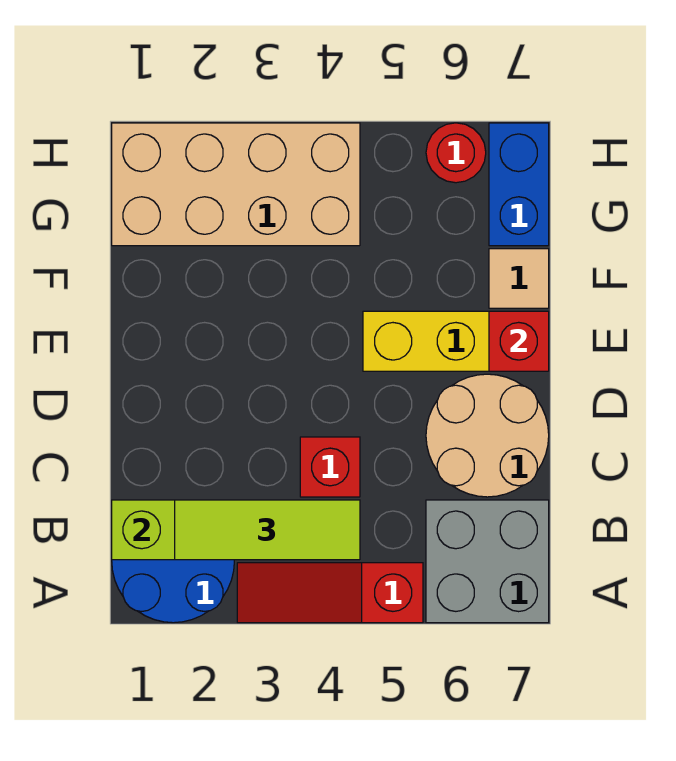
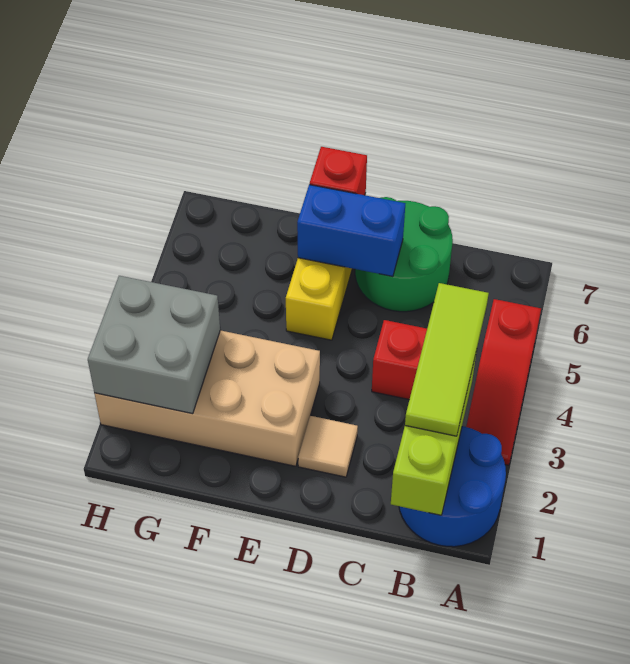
grey brick A6:B7 level 1 -> grey brick G2:H3 level 2
tan round brick C6:D7 level 1 -> green round brick C6:D7 level 1
tan tile F7 level 1 -> tan tile D2 level 1
tan brick G1:H4 level 1 -> tan brick E2:H3 level 1
blue brick G7:H7 level 1 -> blue brick D6:E6 level 2
red round brick H6 level 1 -> none

